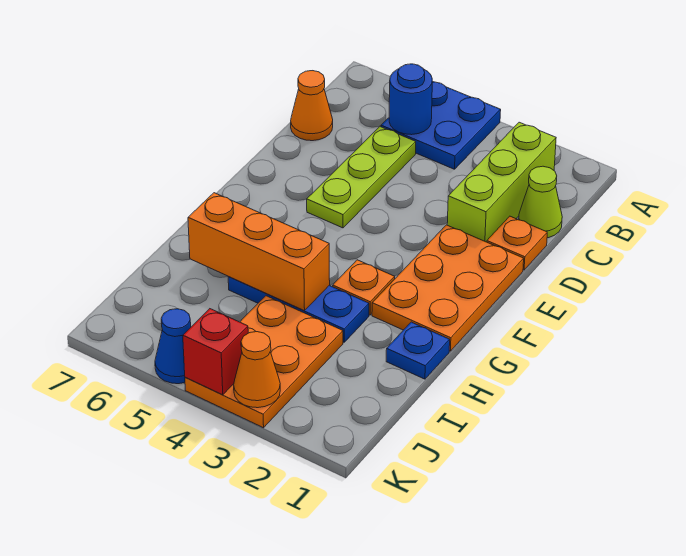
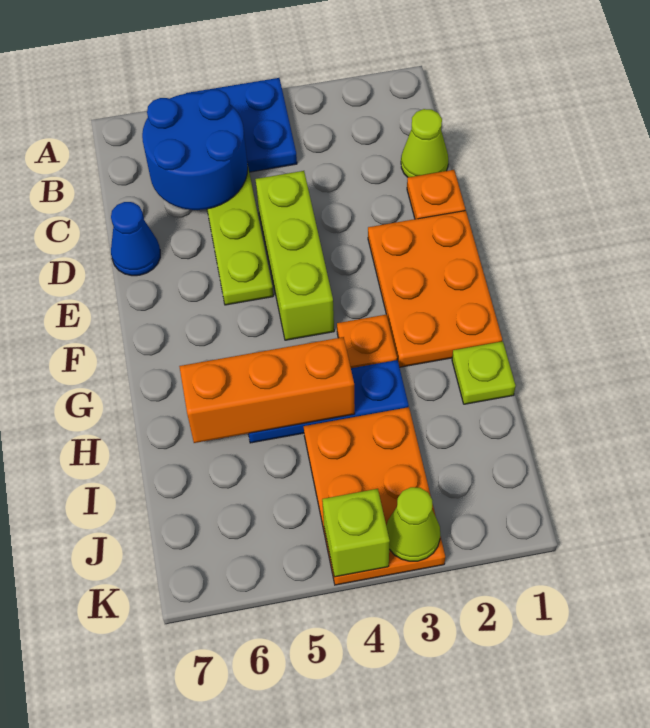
lime brick B2:D2 level 1 -> lime brick D4:F4 level 1
blue round brick B5 level 2 -> blue round brick B5:C6 level 2
orange cone C7 level 1 -> none
blue plate H1 level 1 -> lime plate H1 level 1
orange cone K3 level 2 -> lime cone K3 level 2
red brick K4 level 2 -> lime brick K4 level 2
blue cone K5 level 1 -> blue cone D7 level 1

